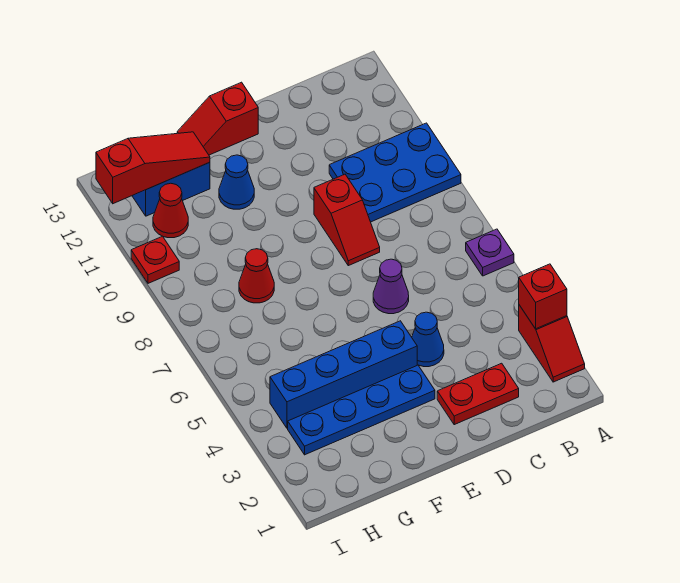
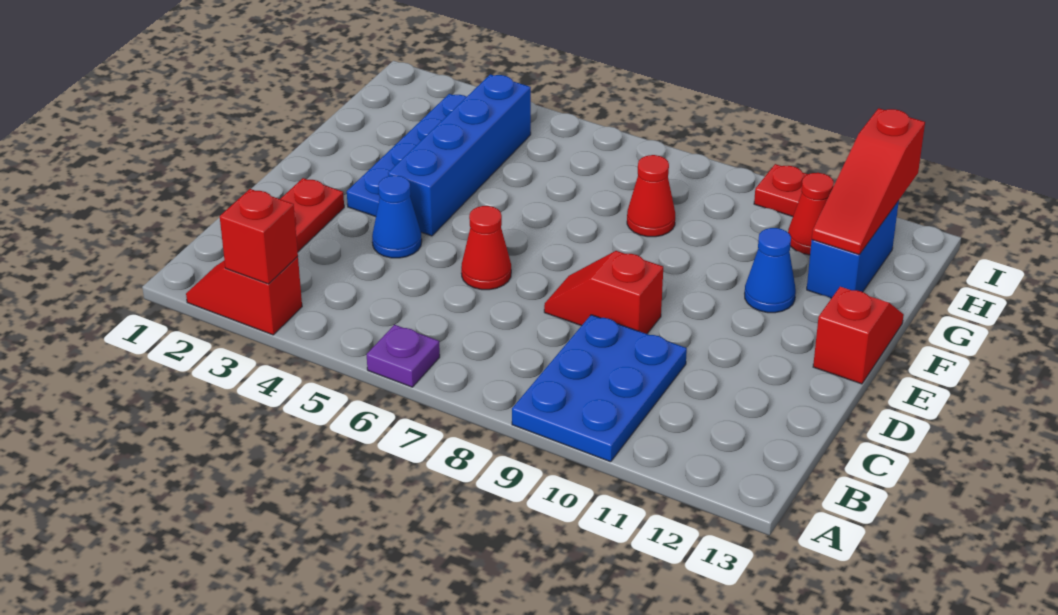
purple cone D6 level 1 -> red cone D6 level 1

